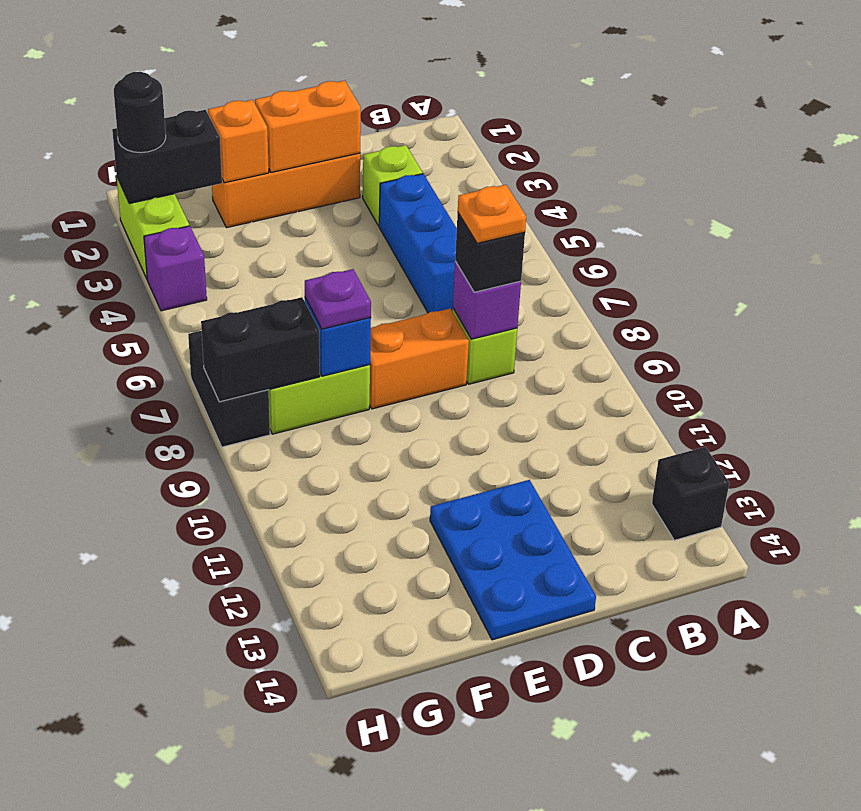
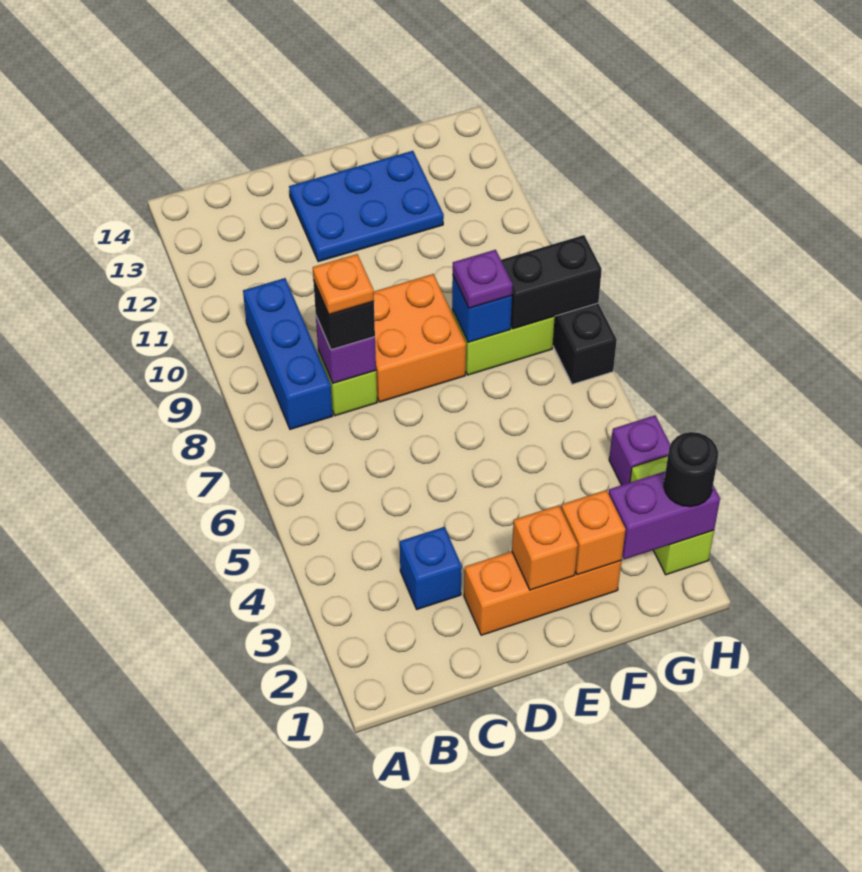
black brick A13 level 1 -> none
lime brick C3 level 1 -> blue brick C3 level 1
blue brick C4:C6 level 1 -> blue brick B8:B10 level 1
orange brick D2:E2 level 2 -> orange brick E2 level 2
orange brick D8:E8 level 1 -> orange brick D8:E9 level 1
blue plate D12:E14 level 1 -> blue plate D12:F13 level 1
black brick G2:H2 level 2 -> purple brick G2:H2 level 2

